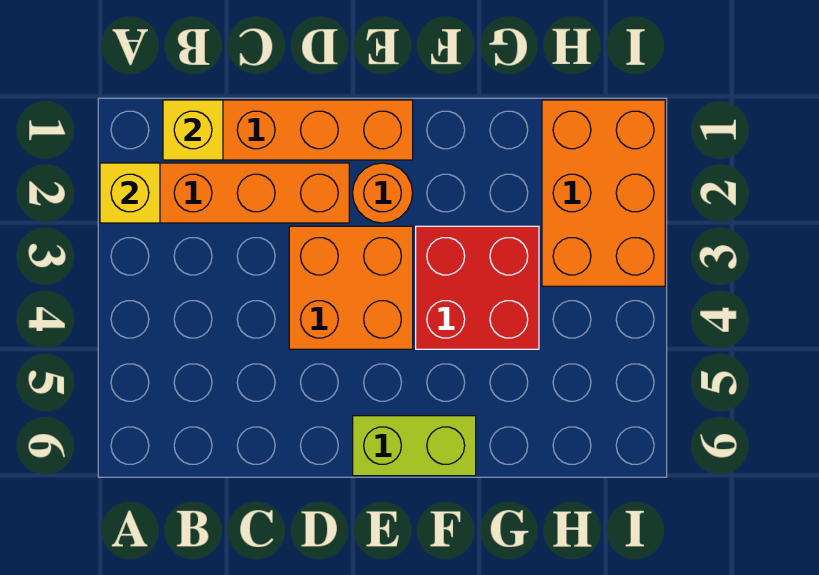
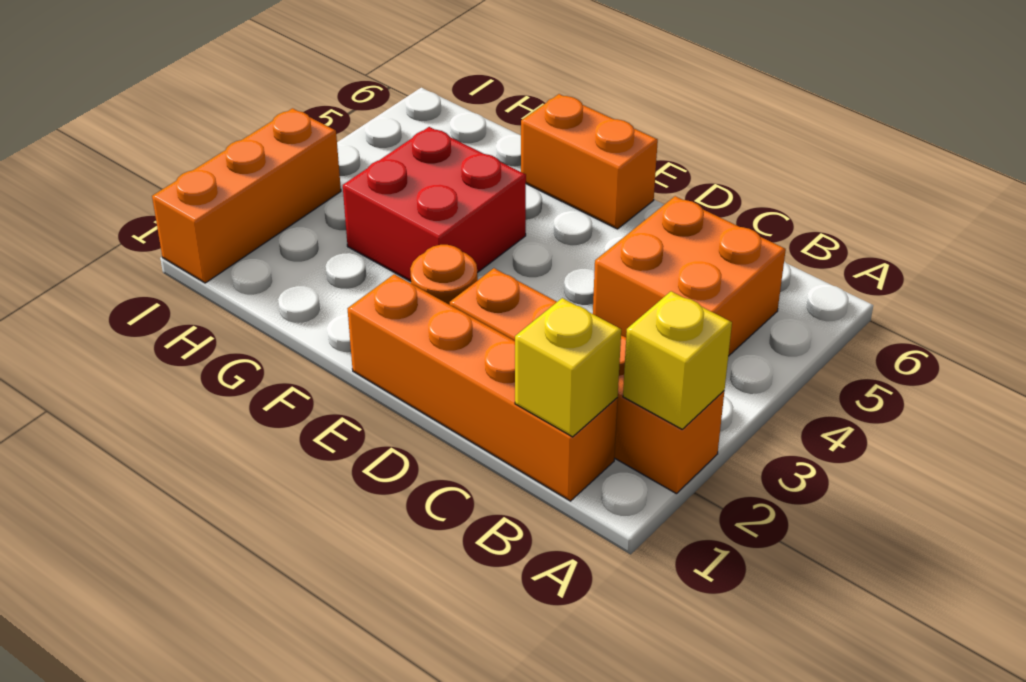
orange brick D3:E4 level 1 -> orange brick B4:C5 level 1
lime brick E6:F6 level 1 -> orange brick E6:F6 level 1
orange brick H1:I3 level 1 -> orange brick I1:I3 level 1

